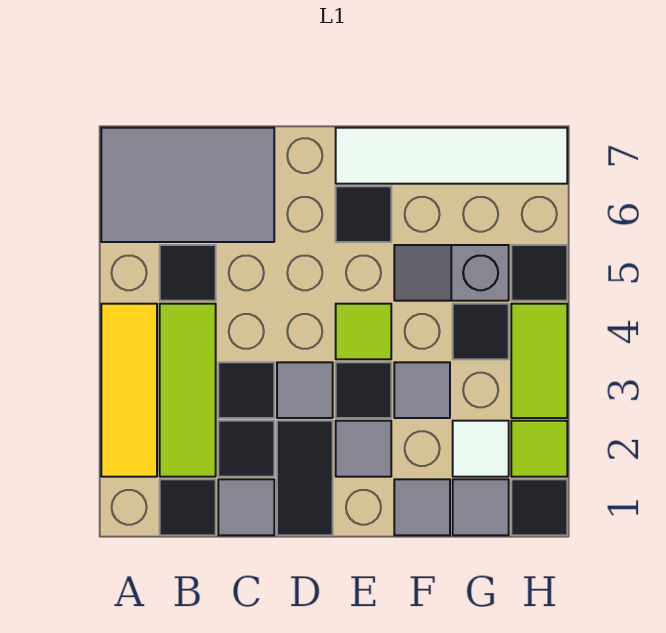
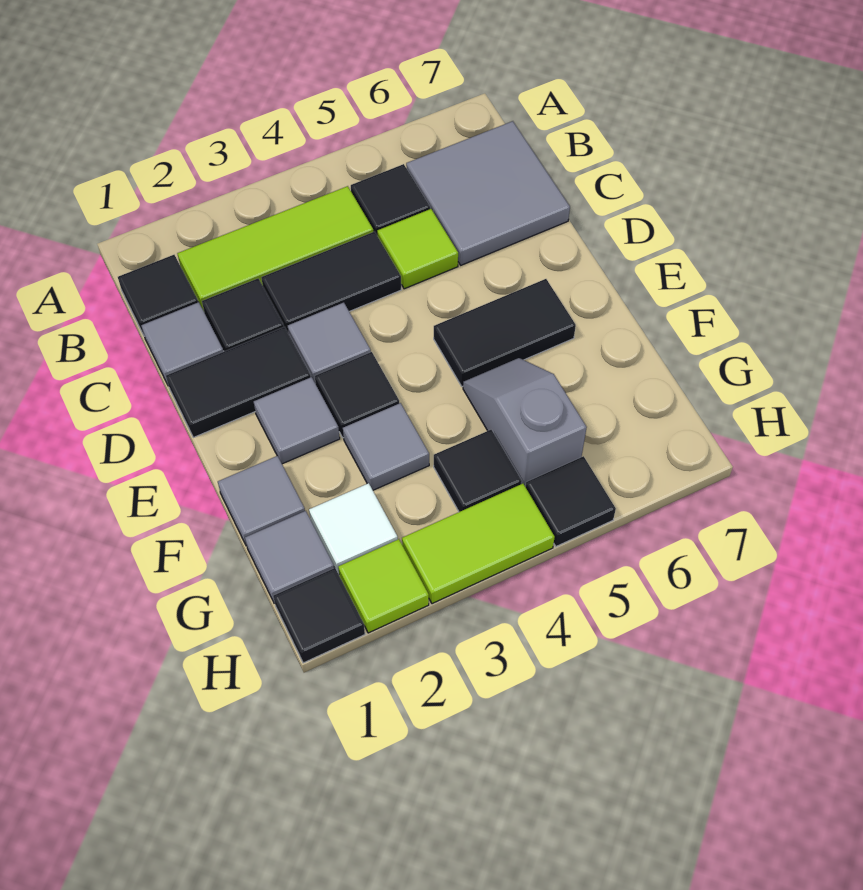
yellow tile A2:A4 level 1 -> none
grey tile A6:C7 level 1 -> grey tile B6:C7 level 1
black tile C3 level 1 -> black tile C3:C4 level 1
lime tile E4 level 1 -> lime tile C5 level 1
black tile E6 level 1 -> black tile E5:E6 level 1
white tile E7:H7 level 1 -> none

